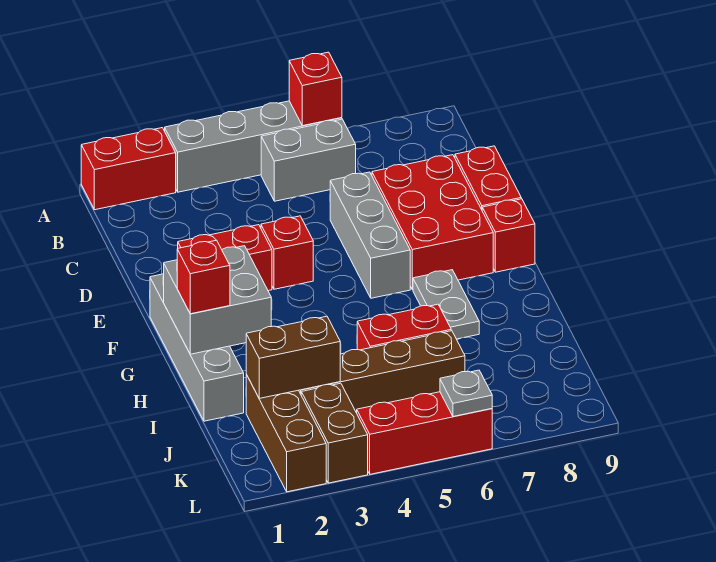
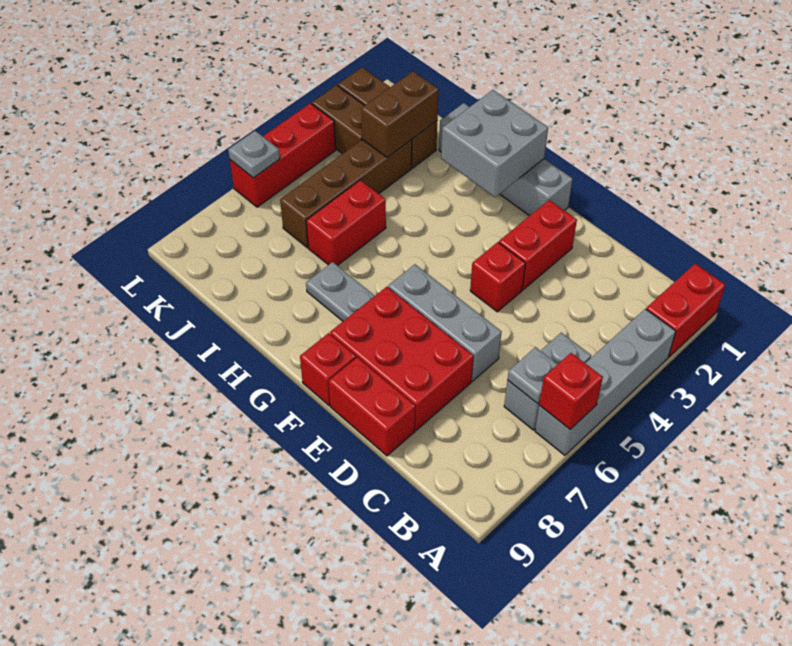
none -> grey plate B6 level 2
red brick H1 level 3 -> none

